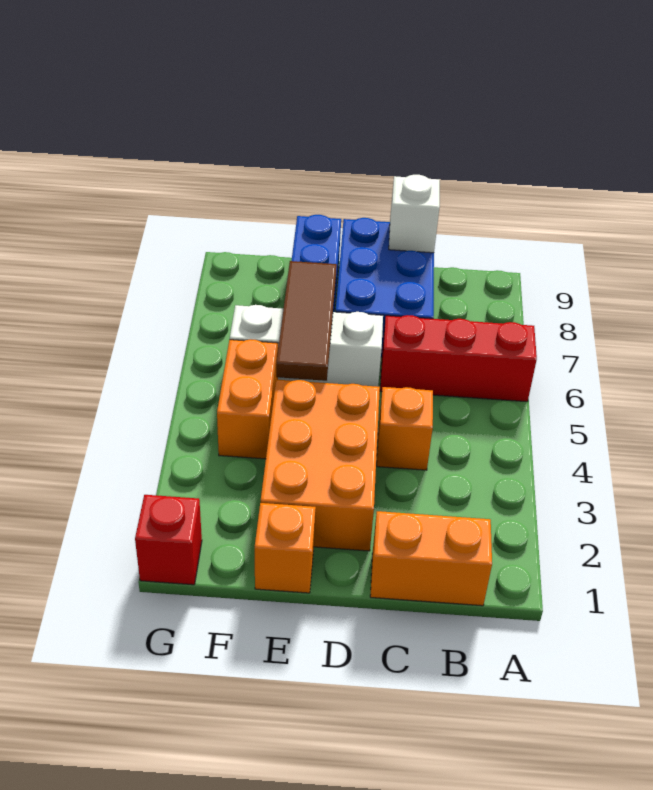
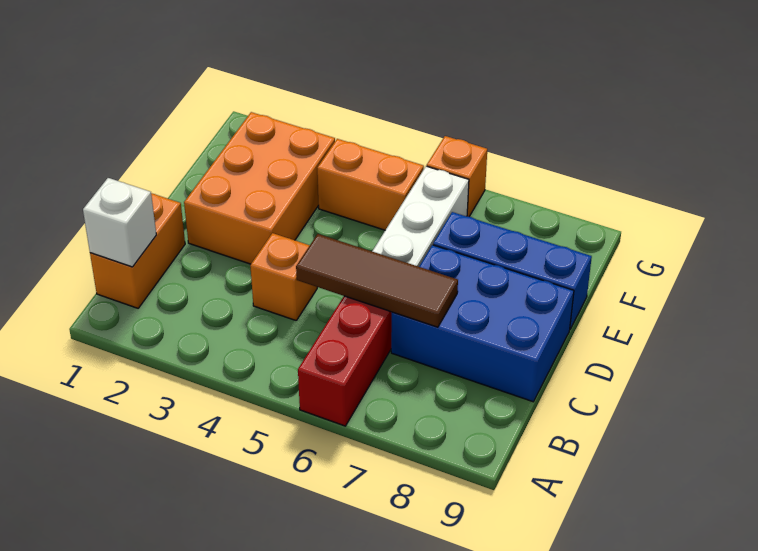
white brick C9 level 2 -> white brick B1 level 2
orange brick D2:E4 level 1 -> orange brick D2:F3 level 1
orange brick E1 level 1 -> orange brick G6 level 1
brown tile E5:E7 level 2 -> brown tile C5:C7 level 2
red brick G1 level 1 -> none

